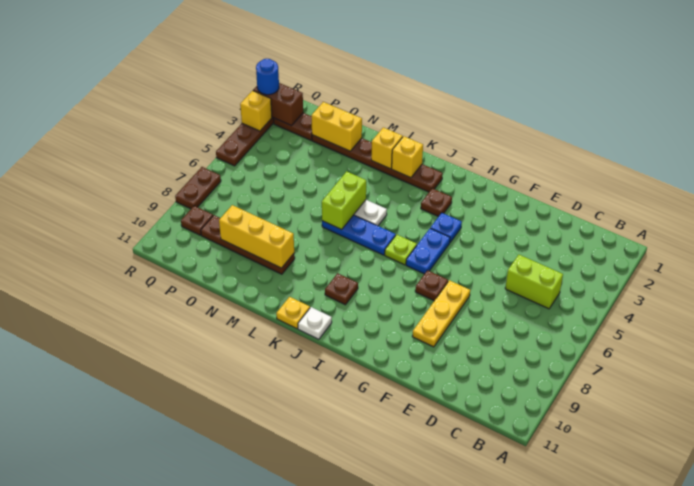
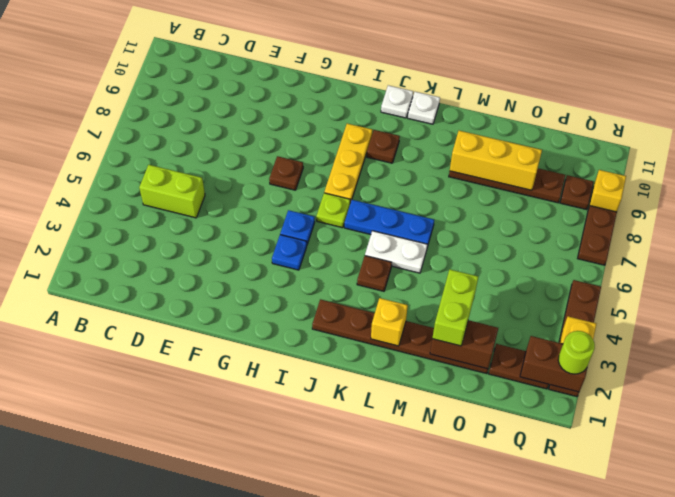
yellow plate F7:F9 level 1 -> yellow plate I7:I9 level 1
blue plate H5:H6 level 1 -> blue plate H5 level 1
brown plate I3 level 1 -> brown plate K4 level 1
yellow brick K2 level 2 -> yellow brick R9 level 1
yellow plate K11 level 1 -> white plate K11 level 1
lime brick L5:L6 level 2 -> lime brick N2:N3 level 3
yellow brick N2:O2 level 2 -> brown brick N2:O2 level 2
blue round brick R2 level 3 -> lime round brick R2 level 3

